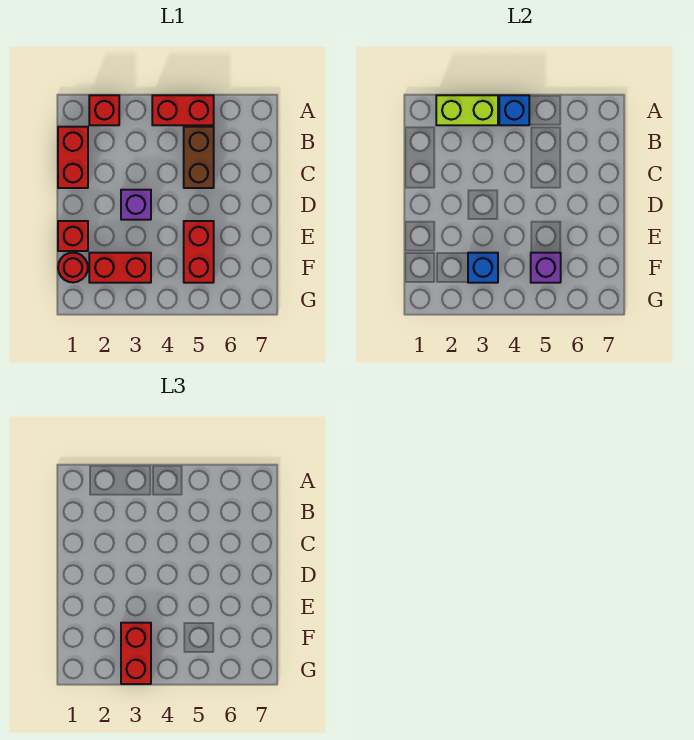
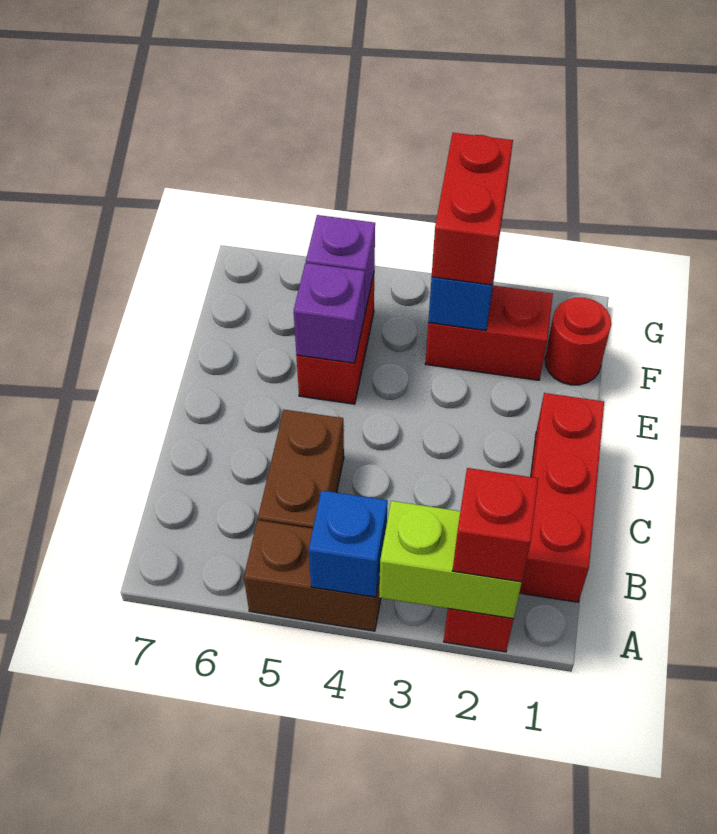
red brick A4:A5 level 1 -> brown brick A4:A5 level 1
red brick B1:C1 level 1 -> red brick B1:D1 level 1
purple brick D3 level 1 -> purple brick E5 level 2
red brick E1 level 1 -> red brick A2 level 3

